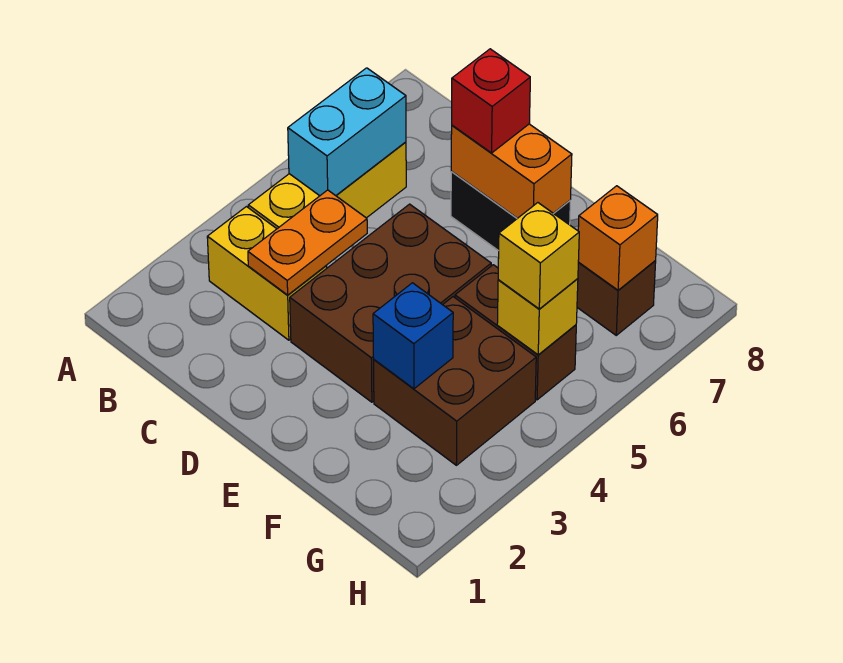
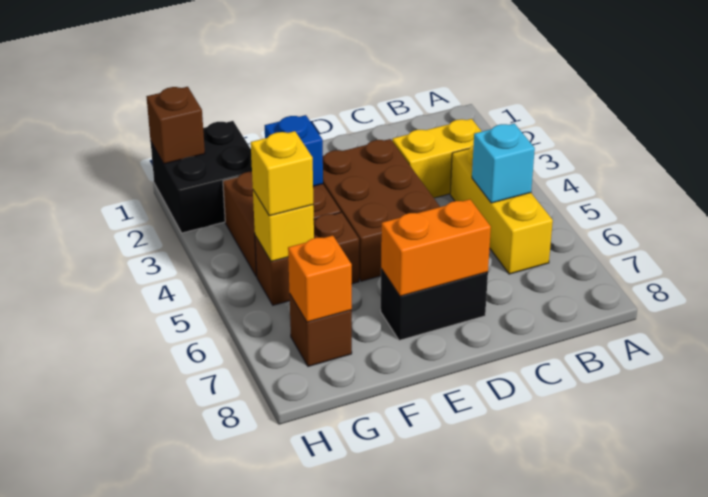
cyan brick B5:B6 level 2 -> cyan brick B5 level 2
orange plate C3:C4 level 2 -> none
red brick D7 level 3 -> none
none -> black brick G1:H2 level 1
none -> brown brick H1 level 2

